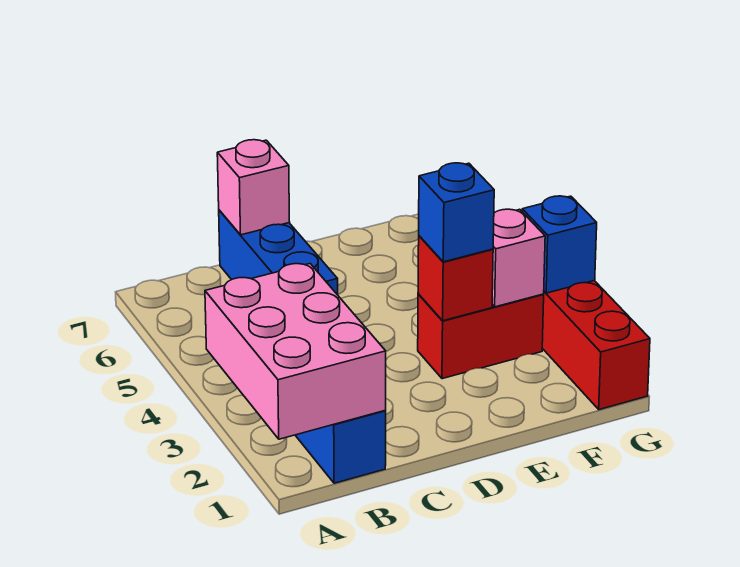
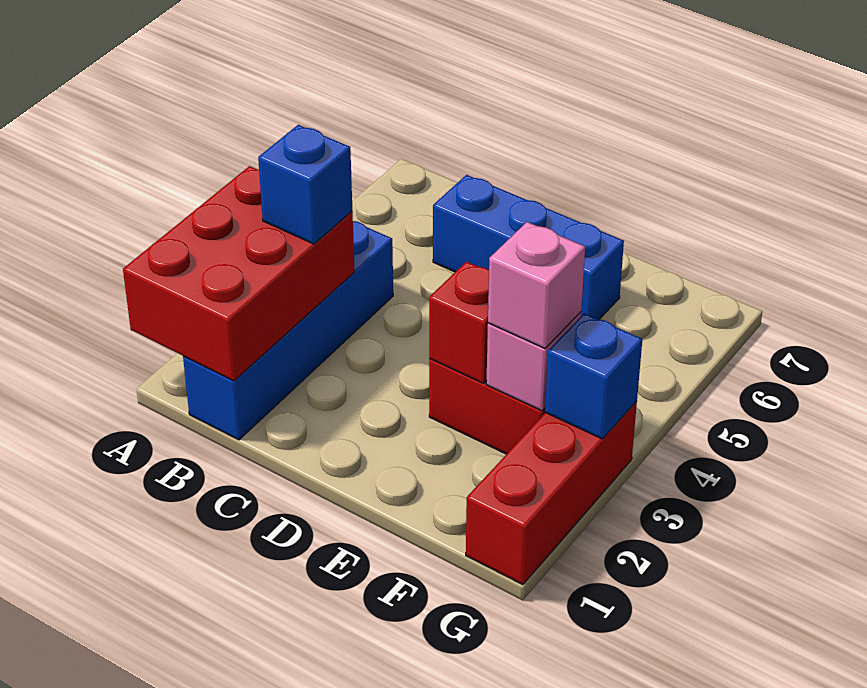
pink brick A1:B3 level 2 -> red brick A1:B3 level 2
blue brick C5:C7 level 1 -> blue brick C6:E6 level 1
pink brick C7 level 2 -> pink brick F3 level 3
blue brick E3 level 3 -> blue brick B3 level 3

